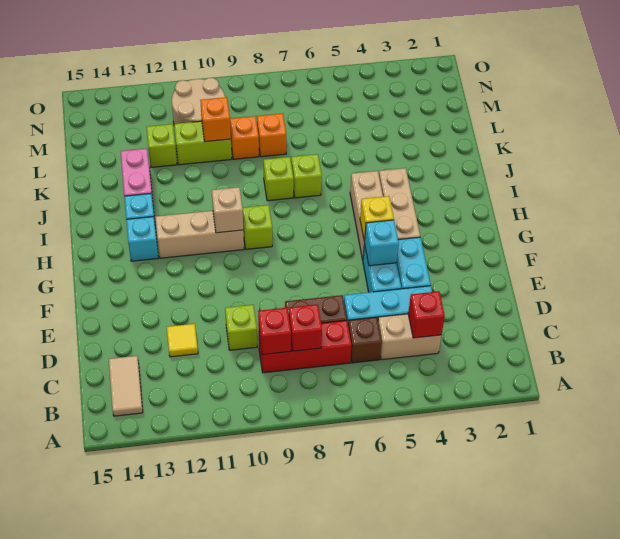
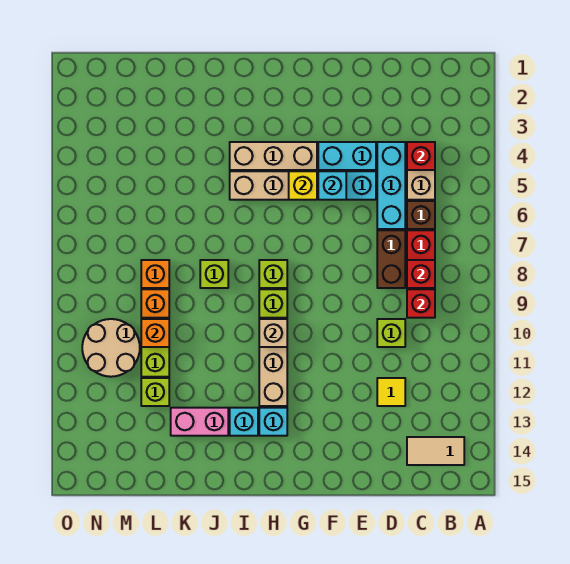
lime brick J7 level 1 -> lime brick H8 level 1

